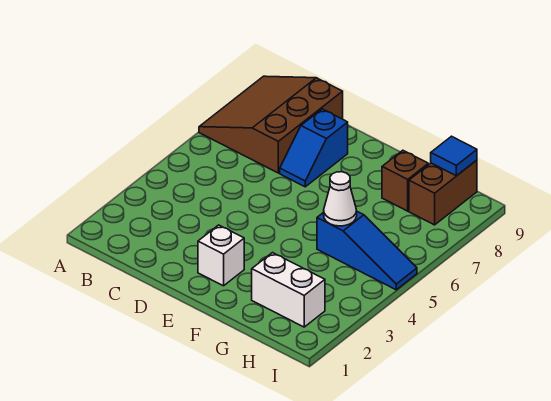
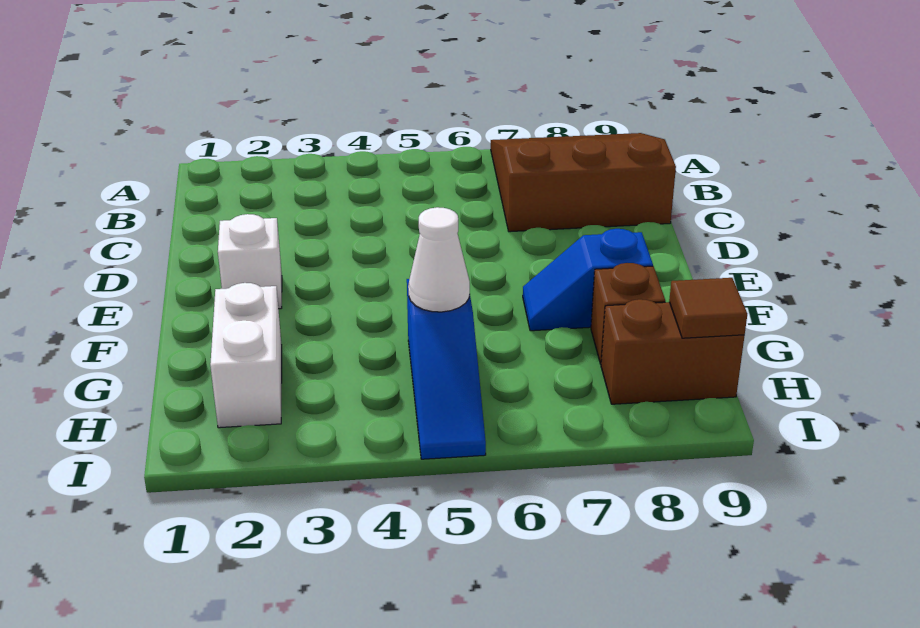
blue slope D7:D8 level 1 top 8 -> blue slope F7:F8 level 1 top 8
blue tile H9 level 2 -> brown tile H9 level 2

